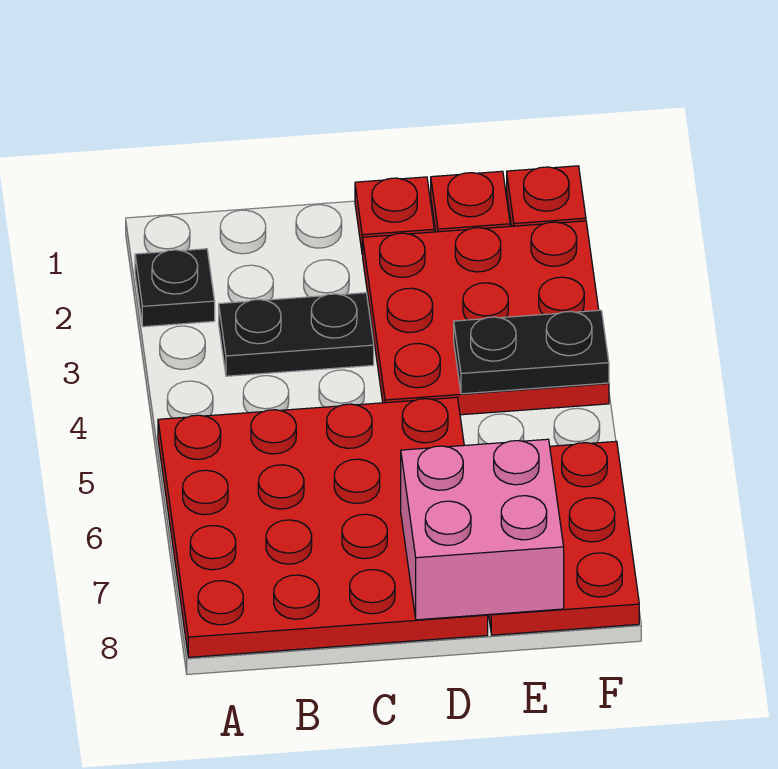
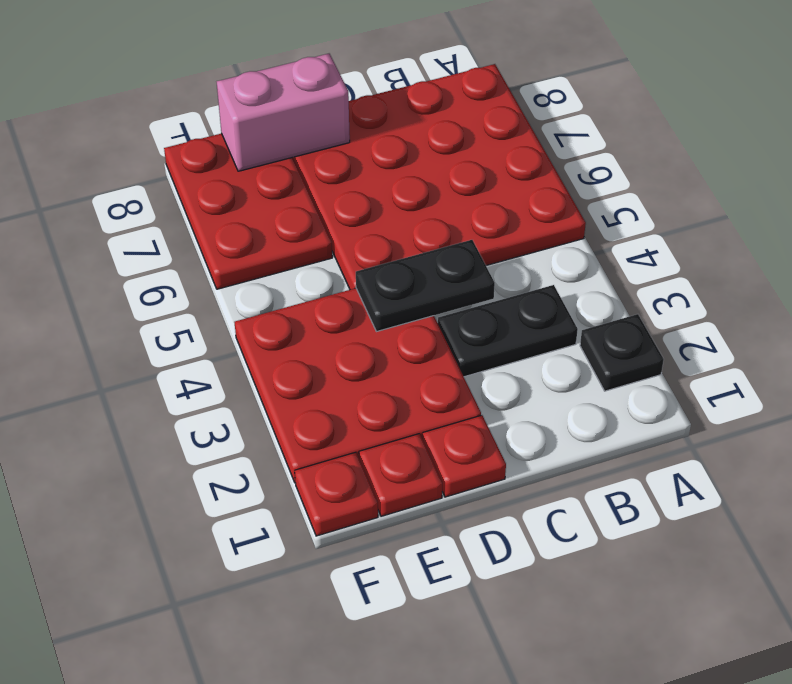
pink brick D7:E8 level 2 -> pink brick D8:E8 level 2
black plate E4:F4 level 2 -> black plate C4:D4 level 2

